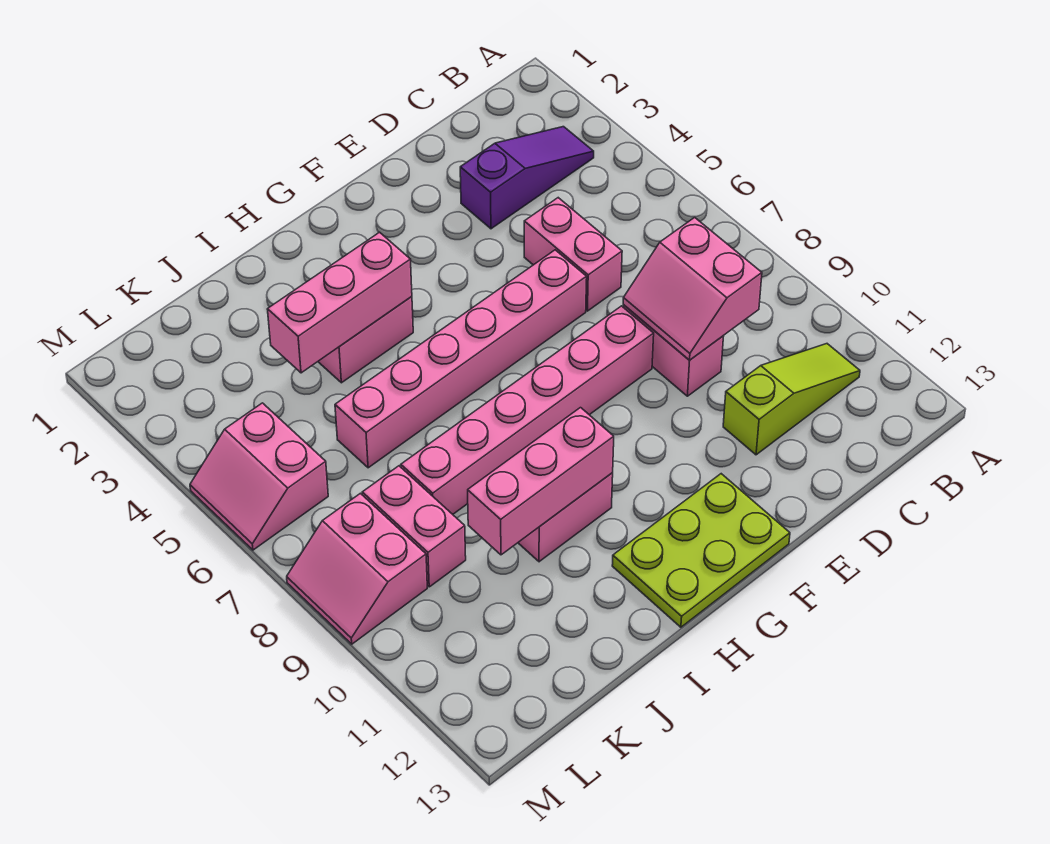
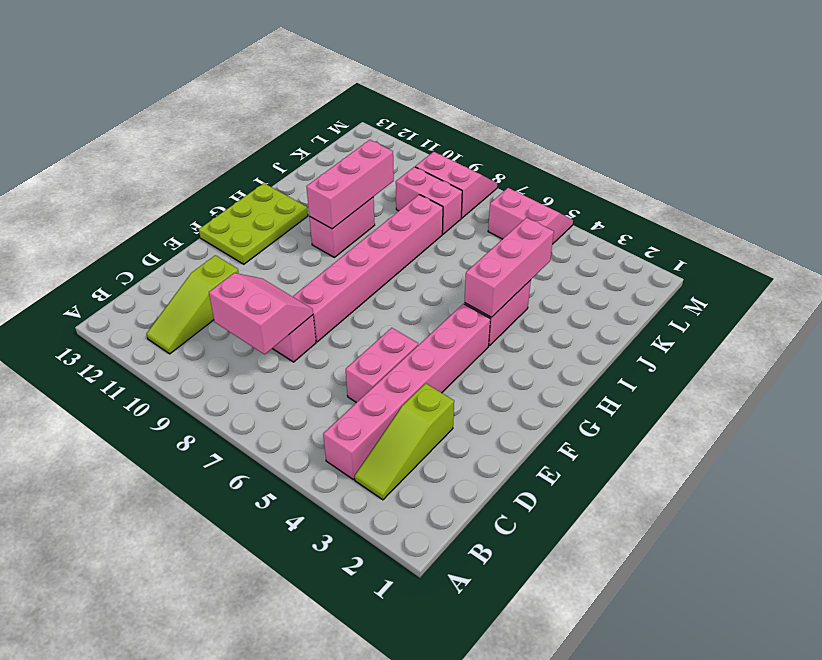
purple slope B3:D3 level 1 top D -> lime slope B3:D3 level 1 top D
pink brick D5:D6 level 1 -> pink brick D5:E5 level 1
pink brick E6:J6 level 1 -> pink brick B4:G4 level 1

